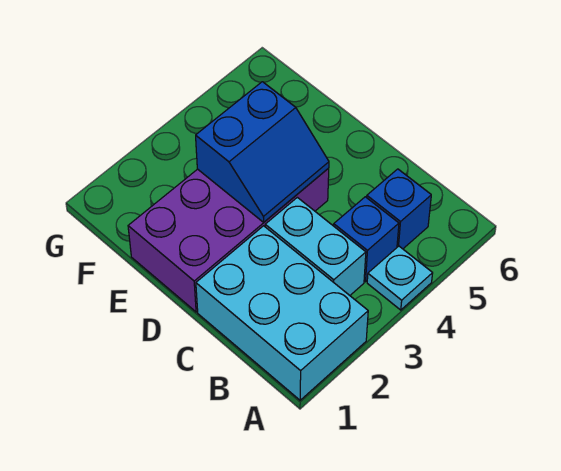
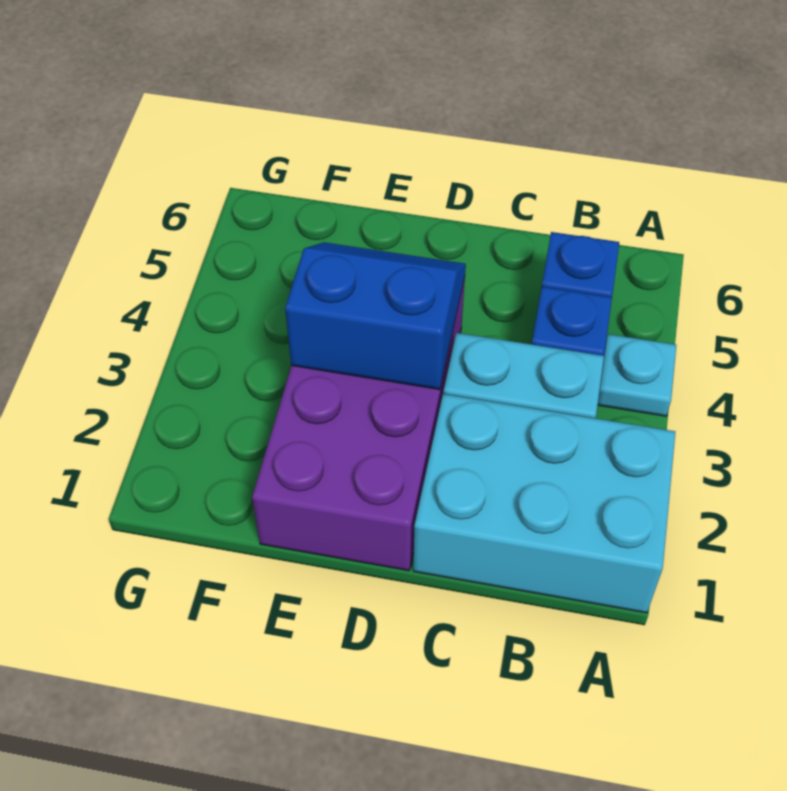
blue slope D3:E4 level 2 top E -> blue slope D3:E4 level 2 top 3

